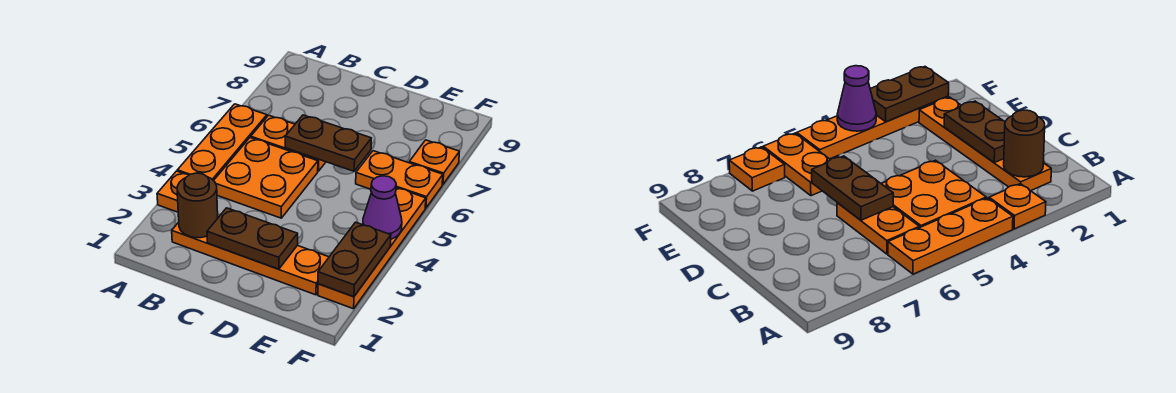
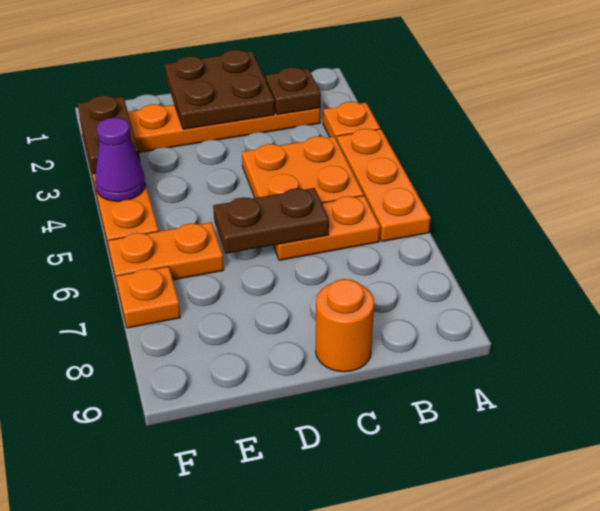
brown round brick B2 level 2 -> brown plate B2 level 2
brown plate C2:D2 level 2 -> brown plate C1:D2 level 2
none -> orange round brick C9 level 1

